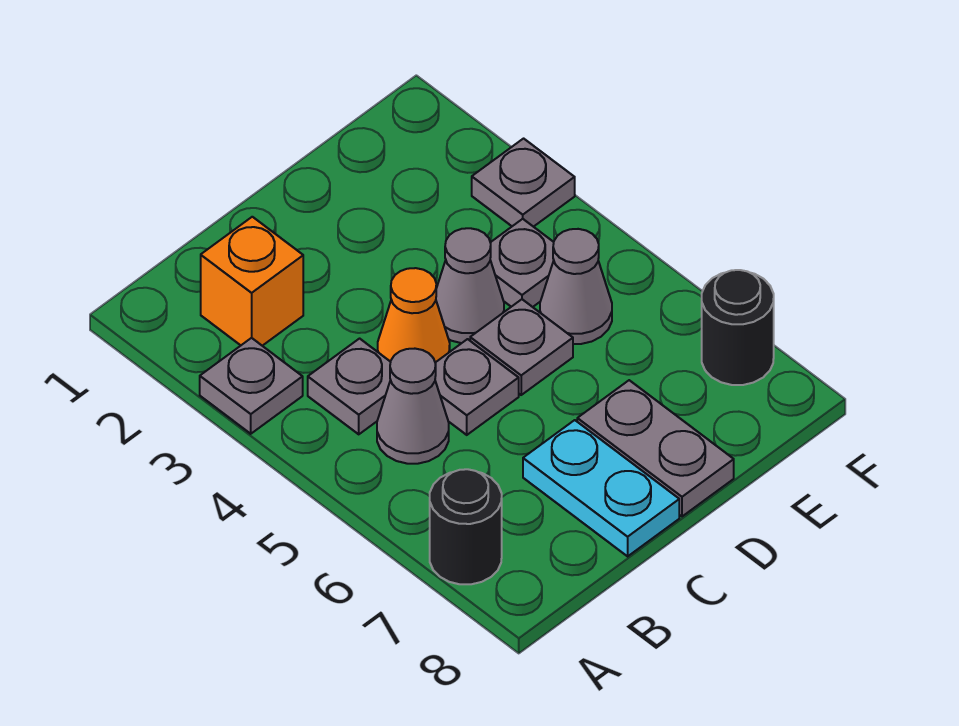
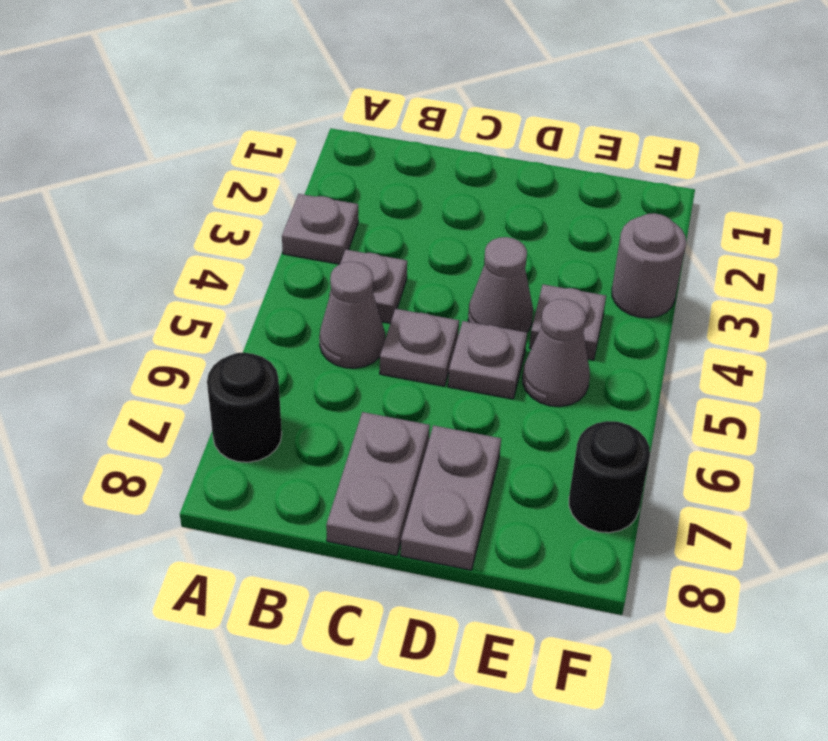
orange brick B2 level 1 -> none
orange cone C4 level 1 -> none
cyan plate C7:C8 level 1 -> grey plate C7:C8 level 1
grey plate F3 level 1 -> grey round brick F3 level 1

